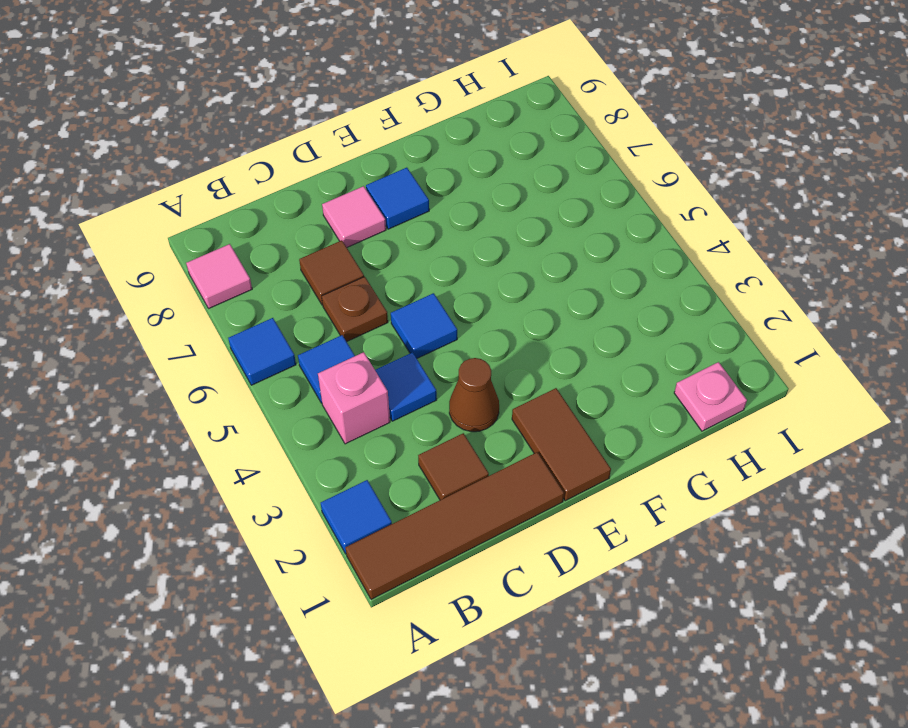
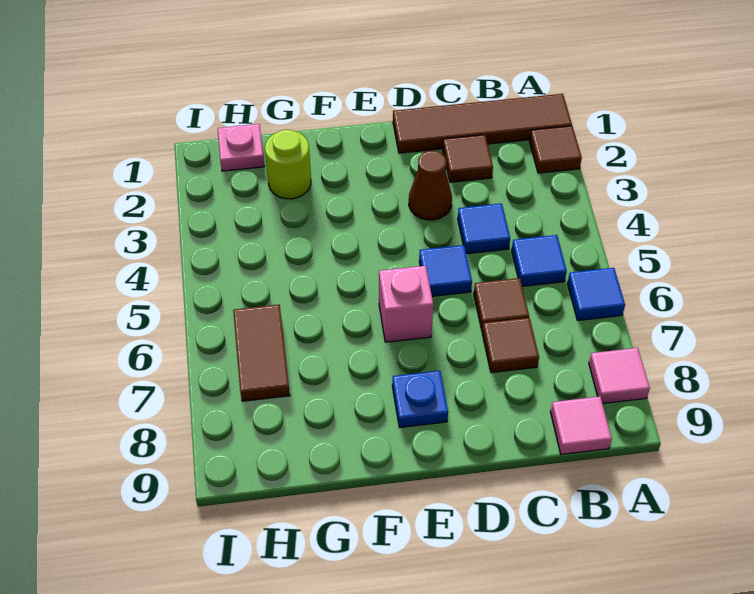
blue tile A2 level 1 -> brown tile A2 level 1
pink brick B4 level 1 -> pink brick E6 level 1
brown plate C6 level 1 -> brown tile C6 level 1
pink tile D8 level 1 -> pink tile B9 level 1
brown tile E1:E2 level 1 -> brown tile H6:H7 level 1
blue tile E8 level 1 -> blue plate E8 level 1
none -> lime round brick G2 level 1

